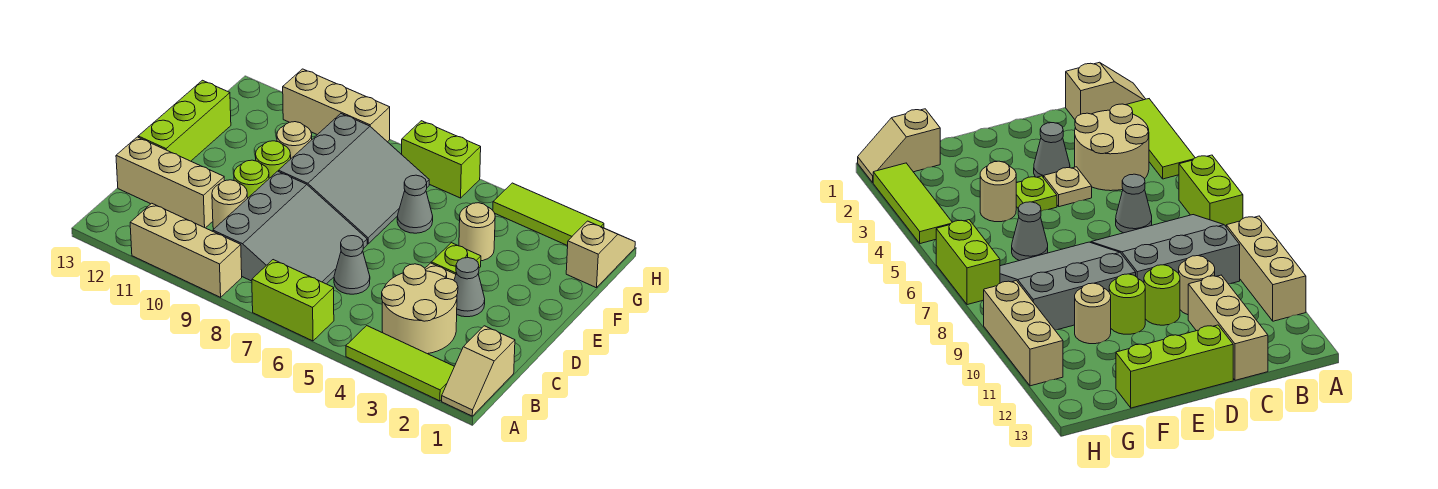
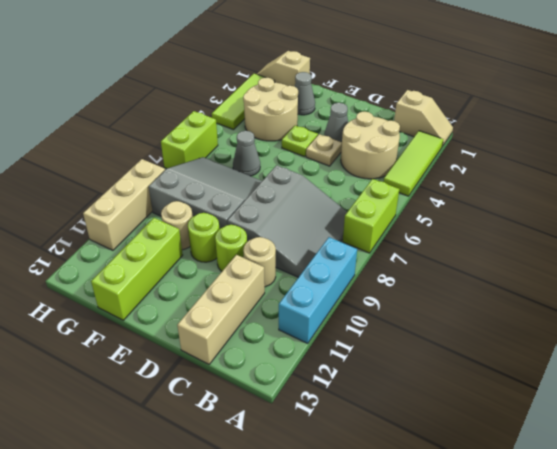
tan brick A9:A11 level 1 -> cyan brick A9:A11 level 1
grey slope B7:D9 level 1 top 9 -> grey slope B7:D9 level 1 top D
grey cone C6 level 1 -> grey cone F2 level 1
lime brick D13:F13 level 1 -> lime brick F11:F13 level 1
tan round brick F4 level 1 -> tan round brick F3:G4 level 1

